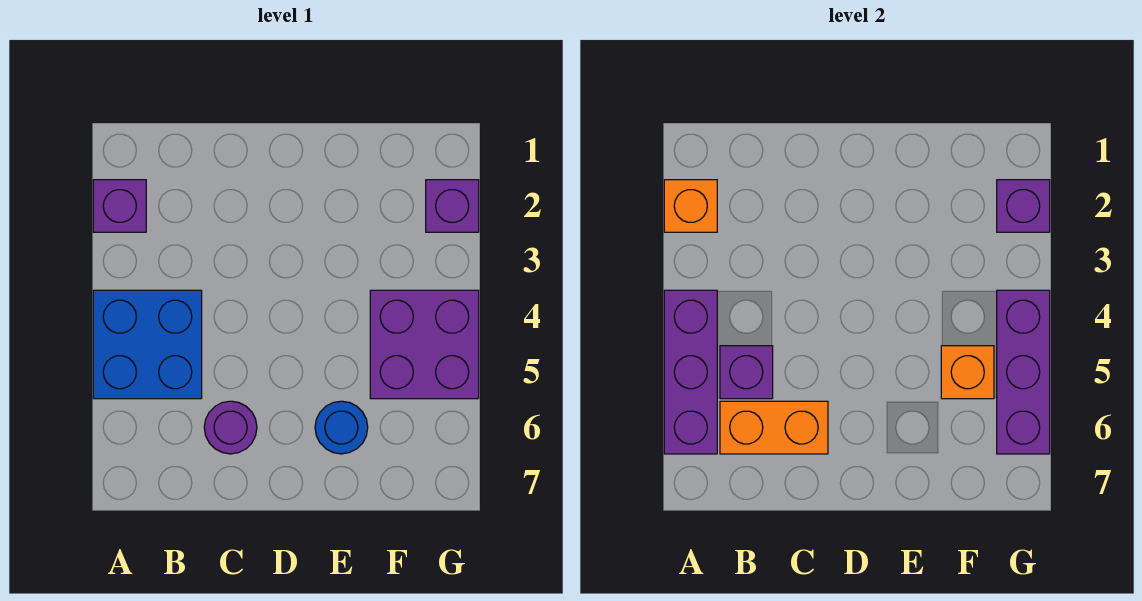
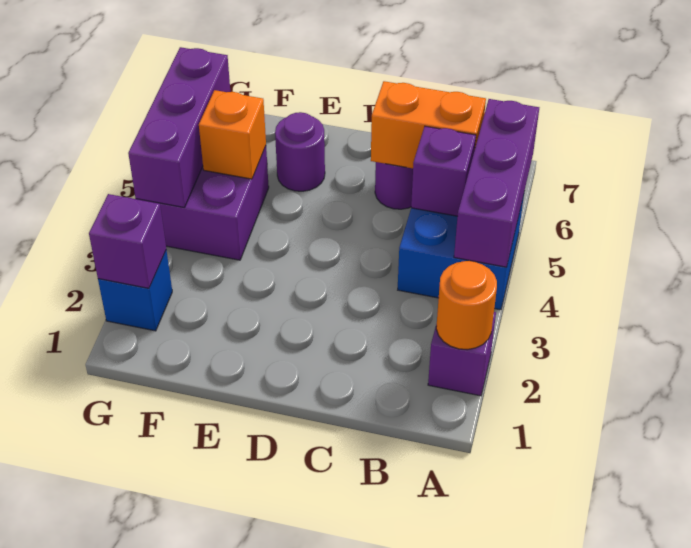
orange brick A2 level 2 -> orange round brick A2 level 2
blue round brick E6 level 1 -> purple round brick E6 level 1
purple brick G2 level 1 -> blue brick G2 level 1

